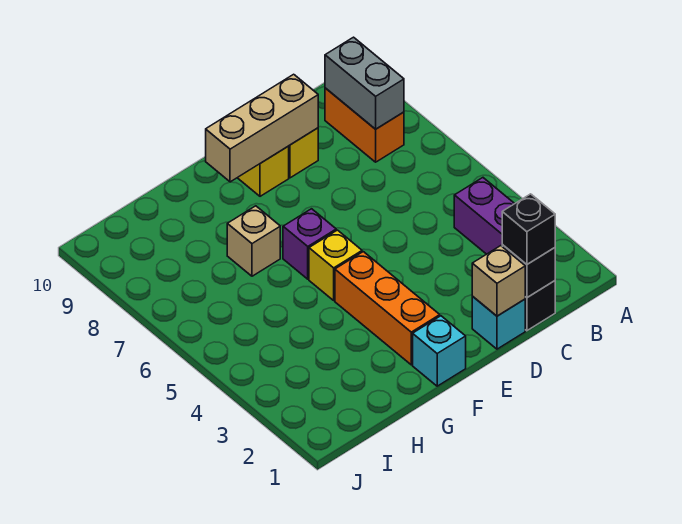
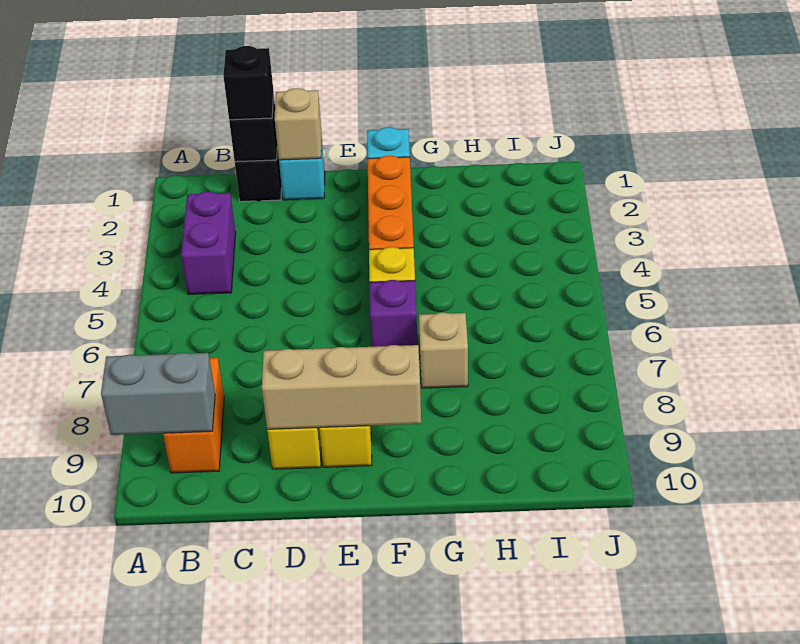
grey brick B8:B9 level 2 -> grey brick A9:B9 level 2

